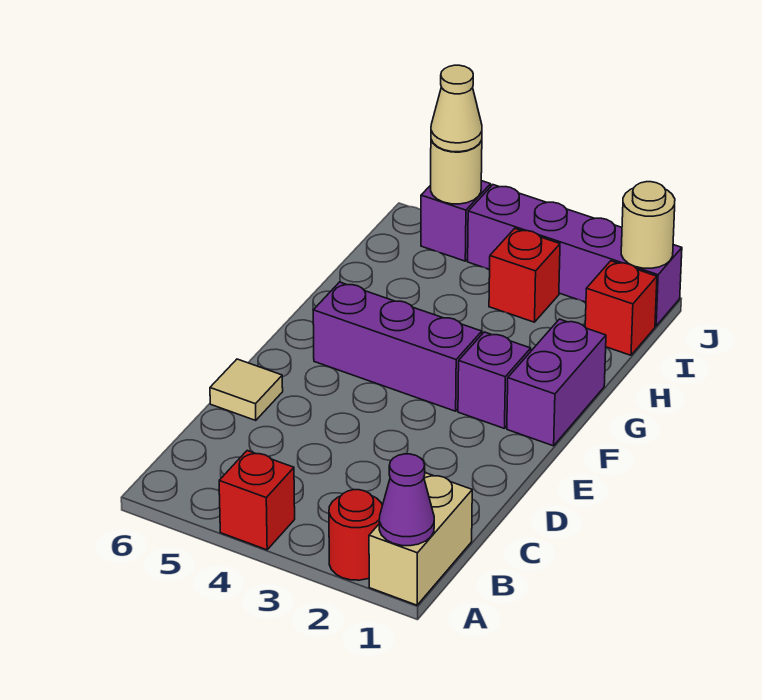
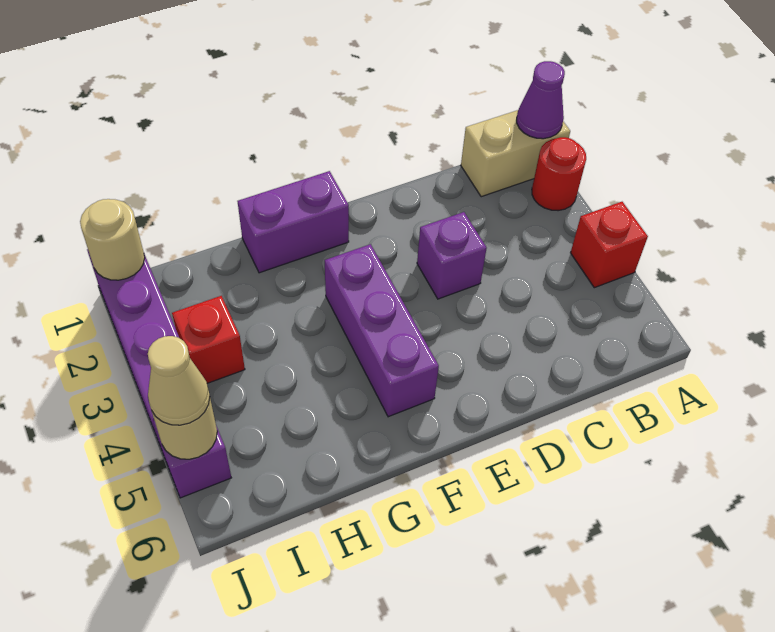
tan tile D6 level 1 -> none
purple brick F2 level 1 -> purple brick D3 level 1
red brick I1 level 1 -> none

